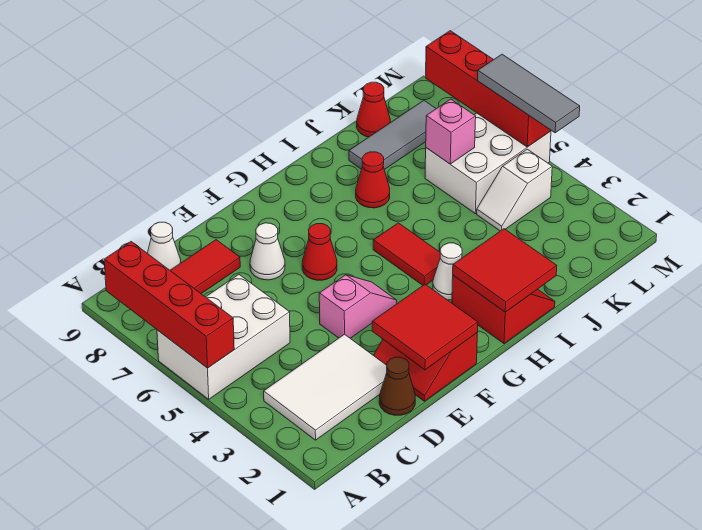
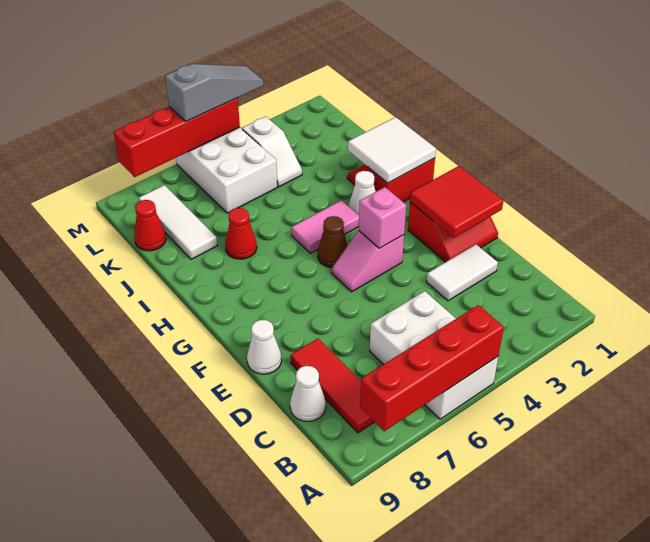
white tile B2:D3 level 1 -> white tile D2:D3 level 1
brown cone D1 level 1 -> brown cone G5 level 1
pink slope E4:F4 level 1 top E -> pink slope F4:F5 level 1 top 4
white cone E7 level 1 -> white cone E9 level 1
red cone F6 level 1 -> none
red tile H1:I2 level 2 -> white tile H1:I2 level 2
red tile H4:H5 level 1 -> pink tile H4:H5 level 1
grey tile J8:L8 level 1 -> white tile J8:L8 level 1
pink brick K6 level 2 -> pink brick F4 level 2
grey tile M4:M6 level 3 -> grey slope M4:M6 level 3 top 6

